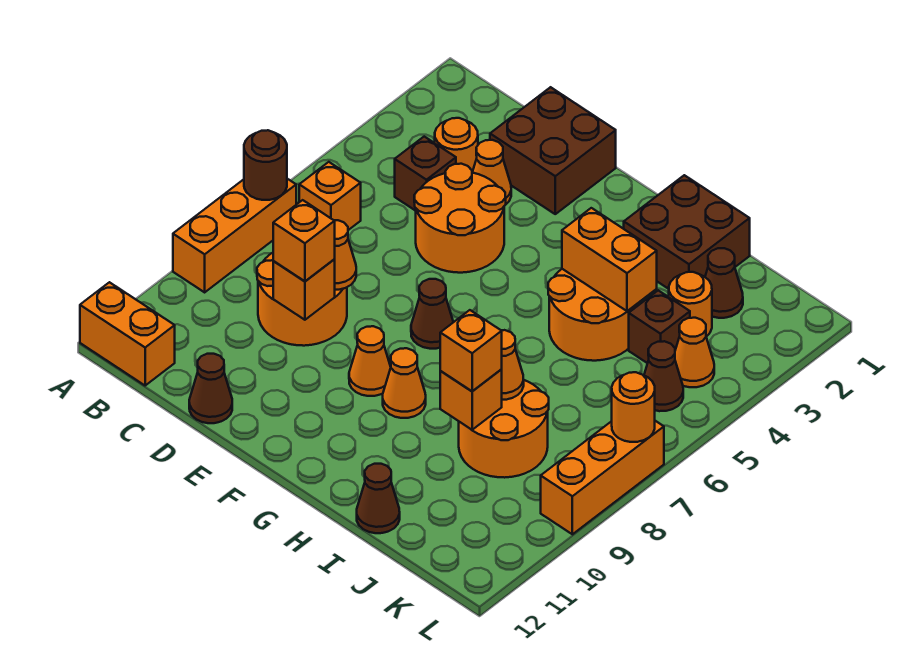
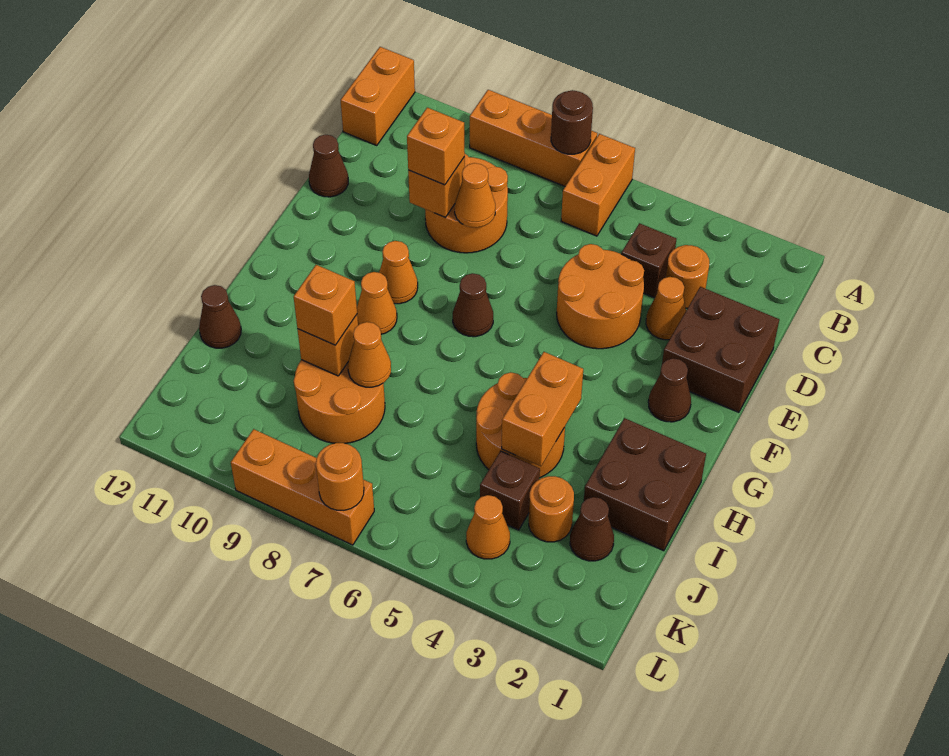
orange brick B6 level 1 -> orange brick A6:B6 level 1
brown cone K5 level 1 -> brown cone F2 level 1

